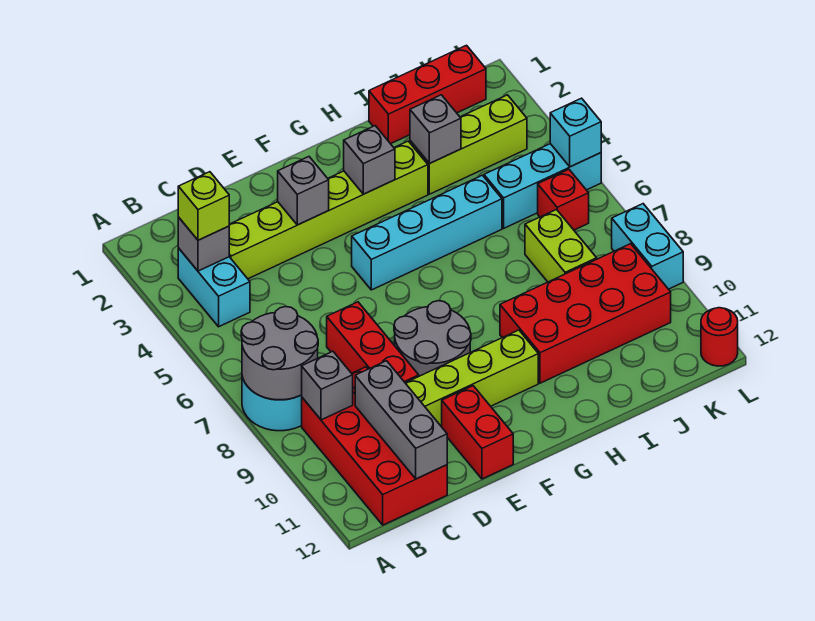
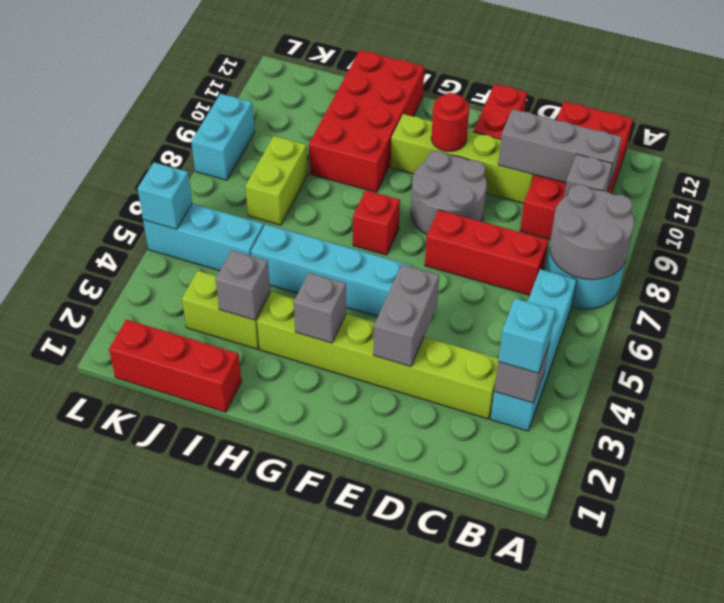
cyan brick B3:B4 level 1 -> cyan brick B3:B6 level 1
lime brick B3 level 3 -> cyan brick B3 level 3
grey brick C10:C12 level 2 -> grey brick B10:D10 level 2
red brick D7:D9 level 1 -> red brick C7:E7 level 1
grey brick E3 level 2 -> grey brick E3:E4 level 2
red brick H9:K10 level 1 -> red brick H9:I12 level 1
lime brick I3:K3 level 1 -> lime brick I3:J3 level 1
red brick K6 level 1 -> red brick G7 level 1
red round brick L12 level 1 -> red round brick F10 level 2

